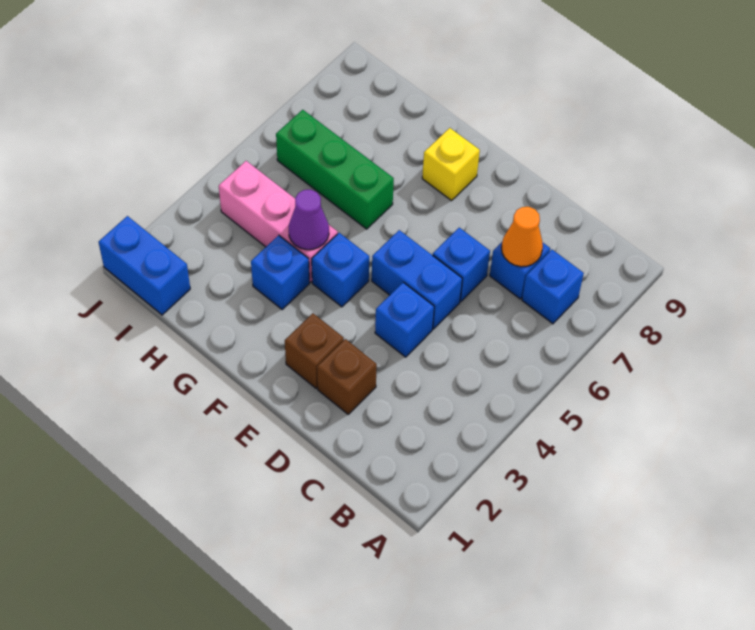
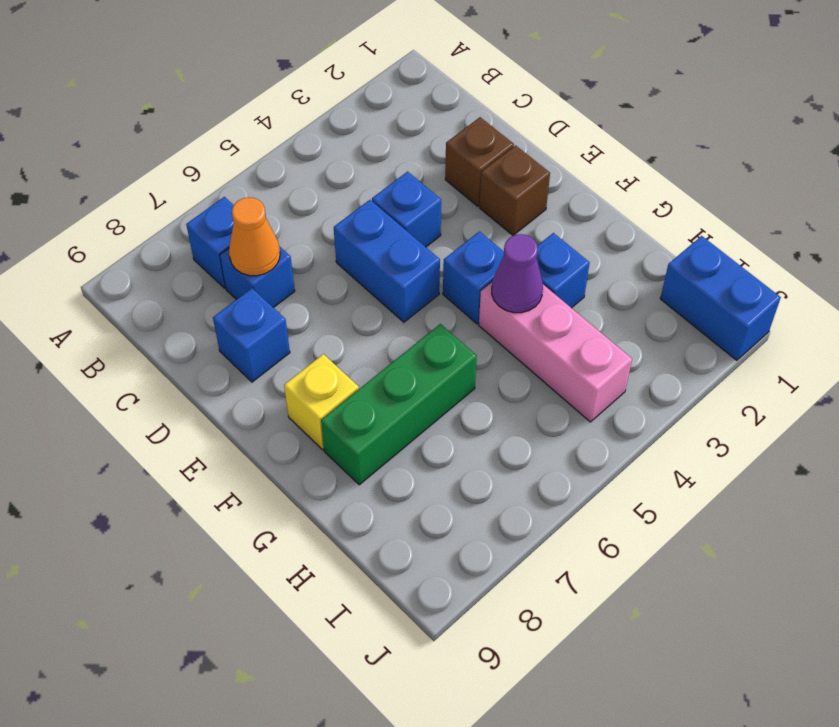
blue brick D6 level 1 -> blue brick D8 level 1
green brick G6:I6 level 1 -> green brick G6:G8 level 1

